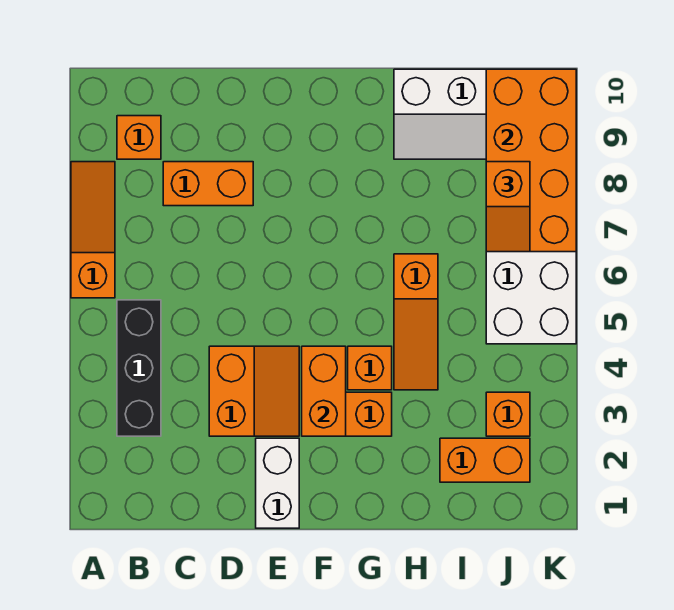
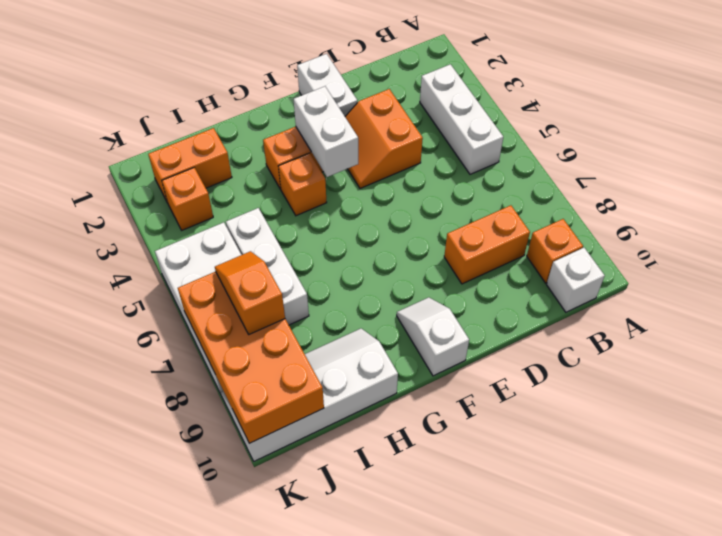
orange slope A6:A8 level 1 top 6 -> none
black brick B3:B5 level 1 -> white brick B3:B5 level 1
none -> white brick B10 level 1
orange brick F3:F4 level 2 -> white brick F3:F4 level 2
none -> white slope F9:F10 level 1 top 10
orange slope H4:H6 level 1 top 6 -> none
none -> white brick I5:I7 level 1

